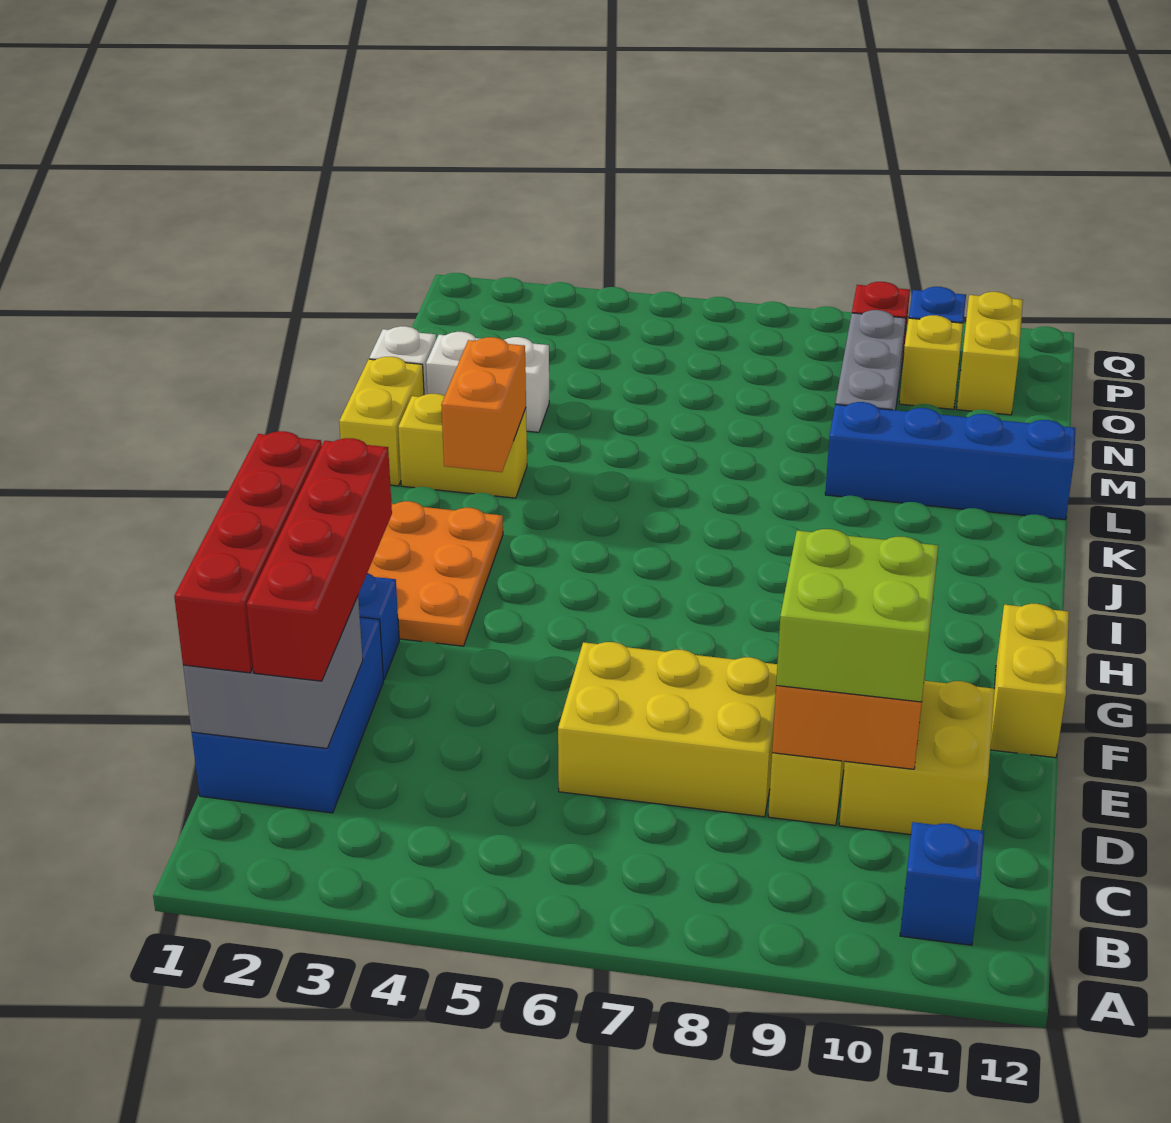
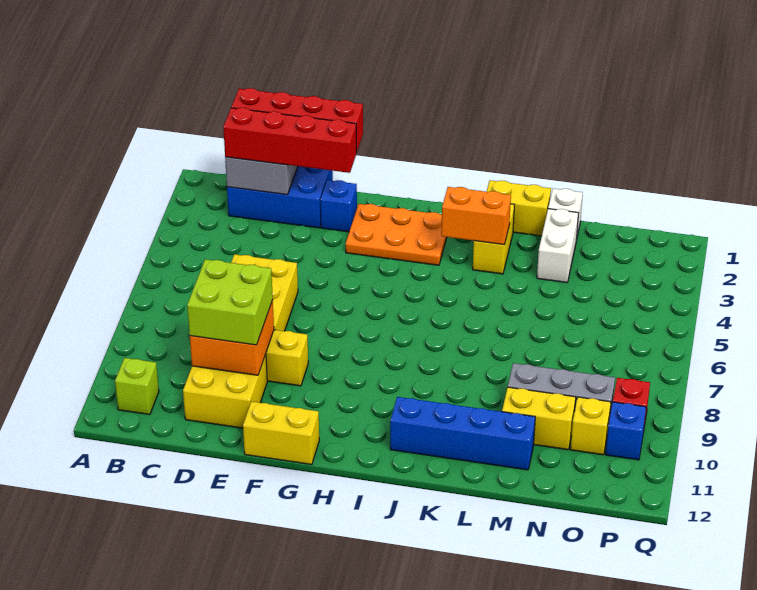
blue brick B11 level 1 -> lime brick B11 level 1
blue brick L9:L12 level 1 -> blue brick J11:M11 level 1
yellow brick O11:P11 level 1 -> yellow brick M10:N10 level 1

